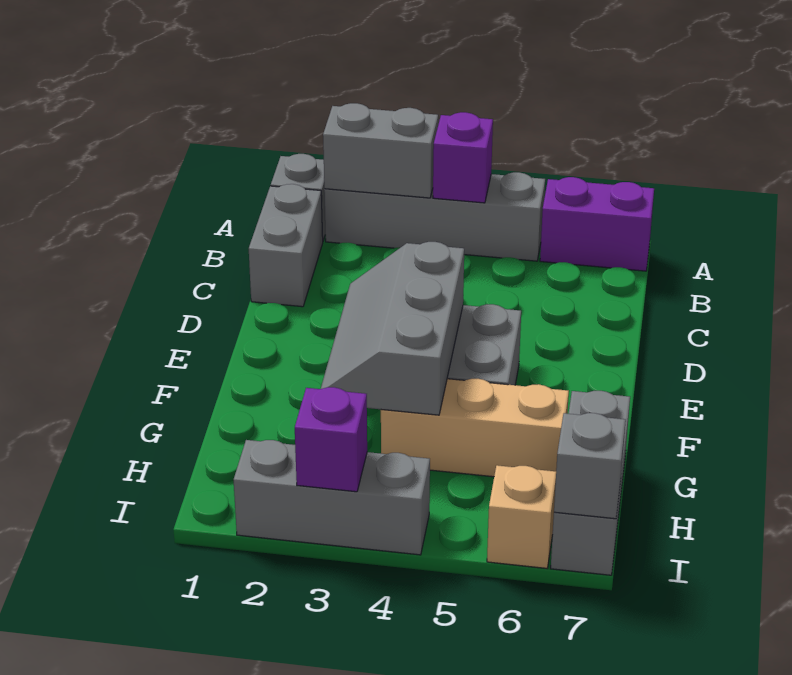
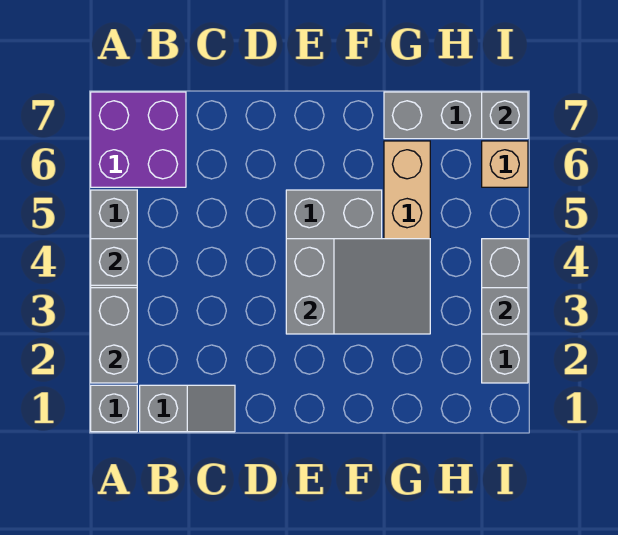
purple brick A4 level 2 -> grey brick A4 level 2
purple brick A6:A7 level 1 -> purple brick A6:B7 level 1
grey brick B1:C1 level 1 -> grey slope B1:C1 level 1 top B
grey slope E3:G4 level 2 top 4 -> grey slope E3:G4 level 2 top E
purple brick I3 level 2 -> grey brick I3 level 2

